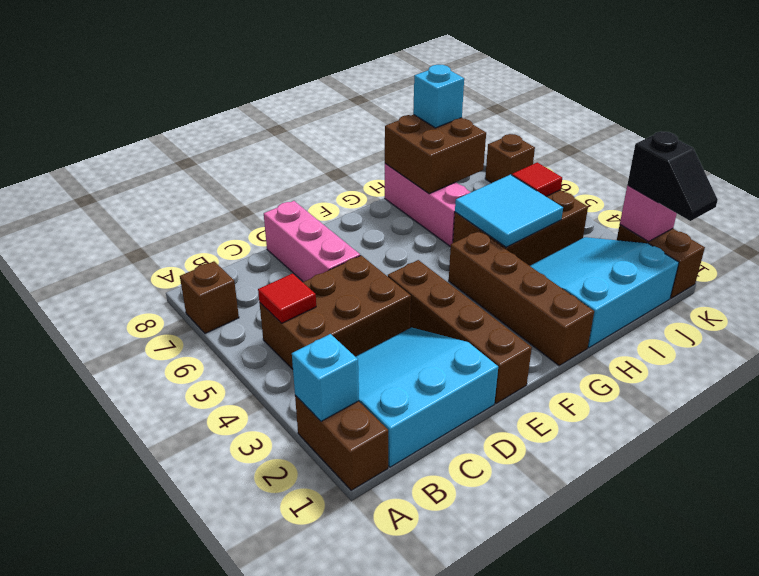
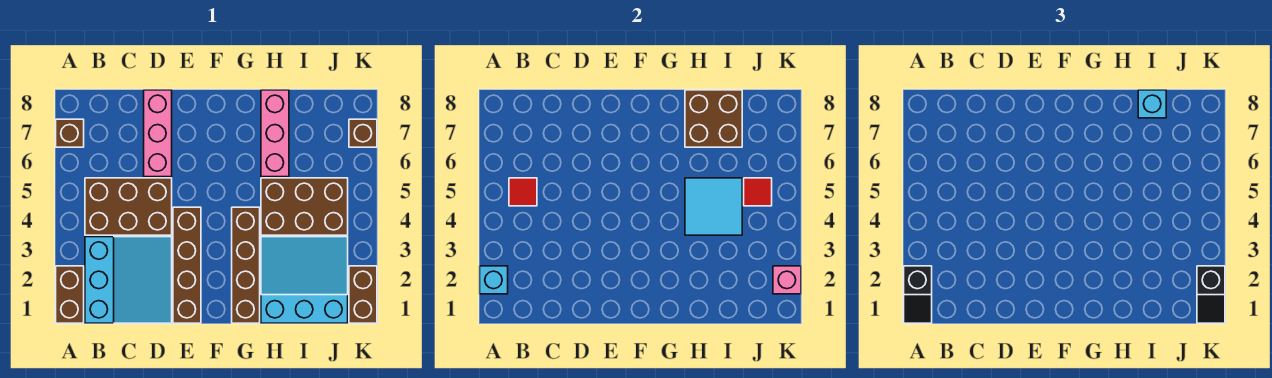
none -> black slope A1:A2 level 3 top 2
cyan slope B1:D3 level 1 top 1 -> cyan slope B1:D3 level 1 top B

